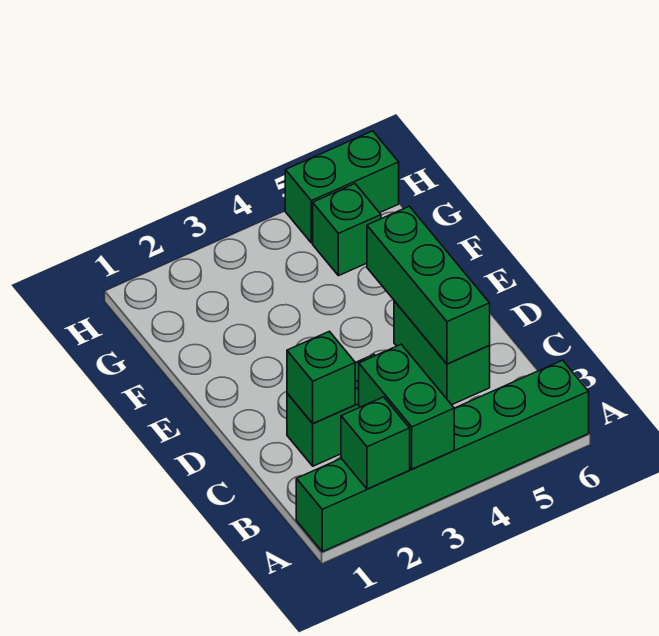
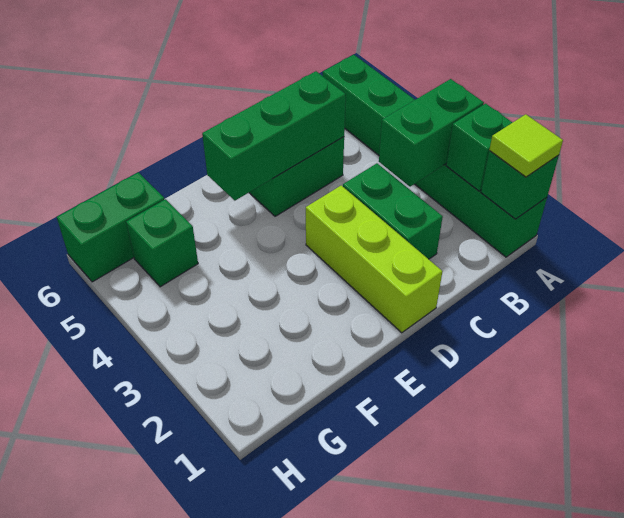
none -> lime tile A1 level 3
green brick C2 level 2 -> green brick A1 level 2
none -> lime brick D1:D3 level 1
green brick H5:H6 level 1 -> green brick G6:H6 level 1

